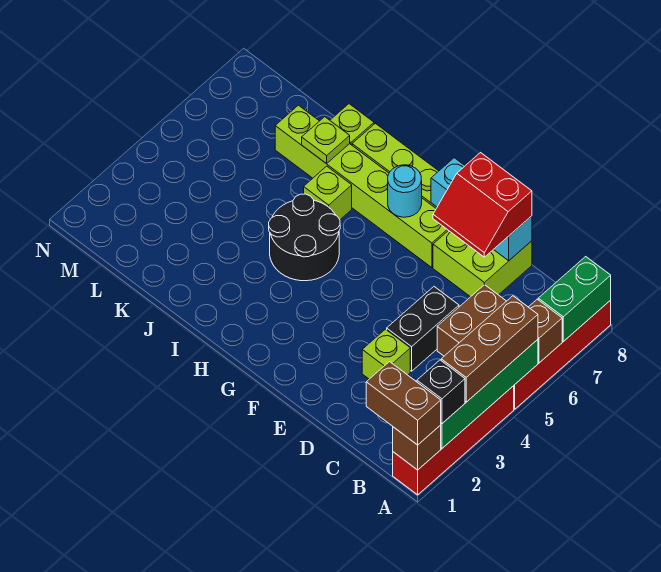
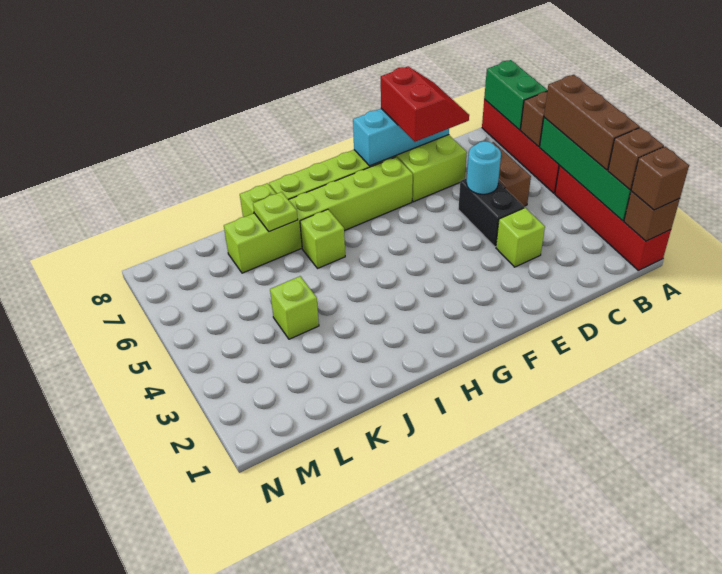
brown brick A1:B1 level 3 -> brown brick A1 level 3
black brick A2 level 3 -> brown brick A2 level 3
red slope D7:E8 level 3 top 8 -> red slope D7:E8 level 3 top E
cyan round brick G7 level 2 -> cyan round brick D5 level 2
black round brick H4:I5 level 1 -> none
none -> lime brick K4 level 1

